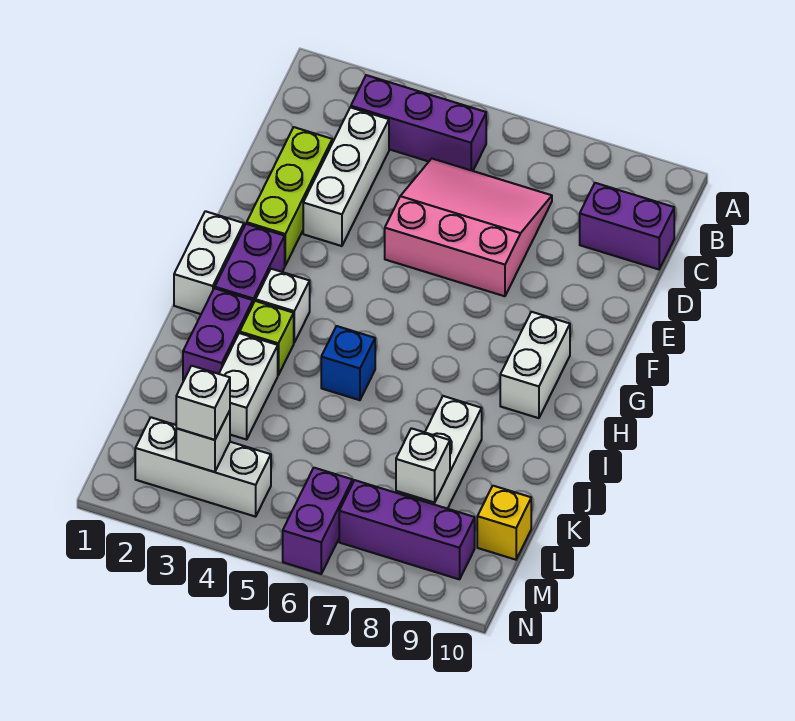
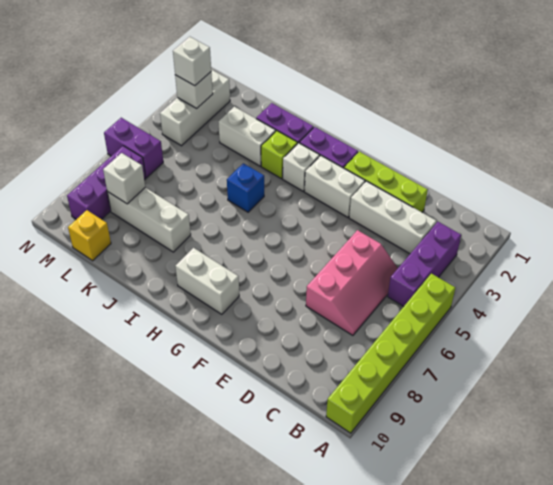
none -> lime brick A5:A10 level 1
pink slope C5:E7 level 1 top E -> pink slope C5:D7 level 1 top D
purple brick C9:C10 level 1 -> none
white brick G1:H1 level 1 -> white brick F3:G3 level 1

